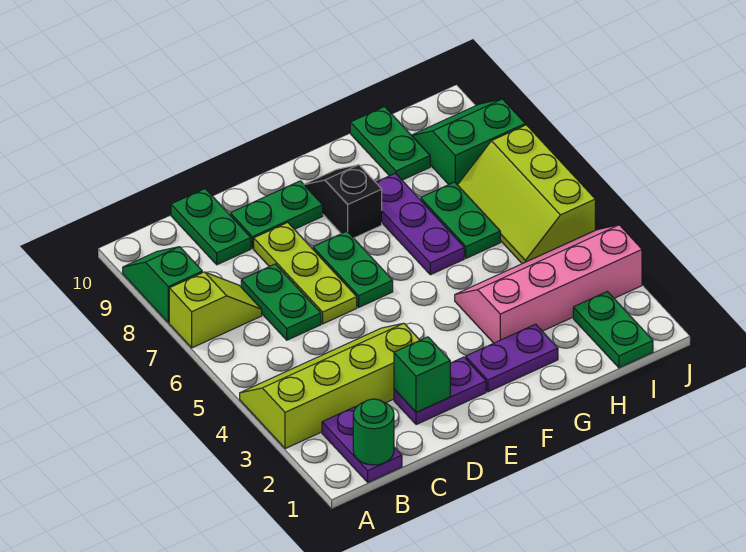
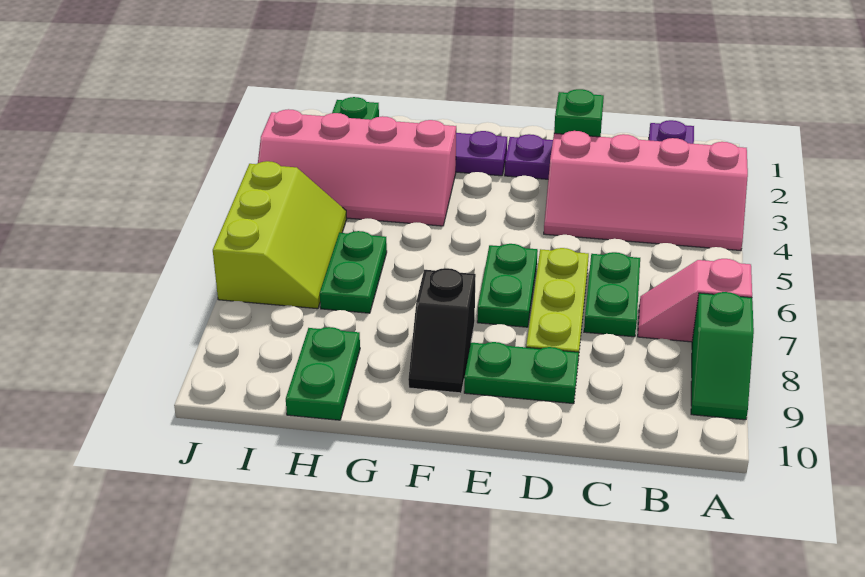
lime slope A3:D4 level 1 top 3 -> pink slope A3:D4 level 1 top 3
lime slope A7:B7 level 1 top A -> pink slope A7:B7 level 1 top A
green round brick B1 level 2 -> none
green plate C9:C10 level 1 -> none
purple plate G6:G8 level 1 -> none
green slope I8:J9 level 1 top 8 -> none

